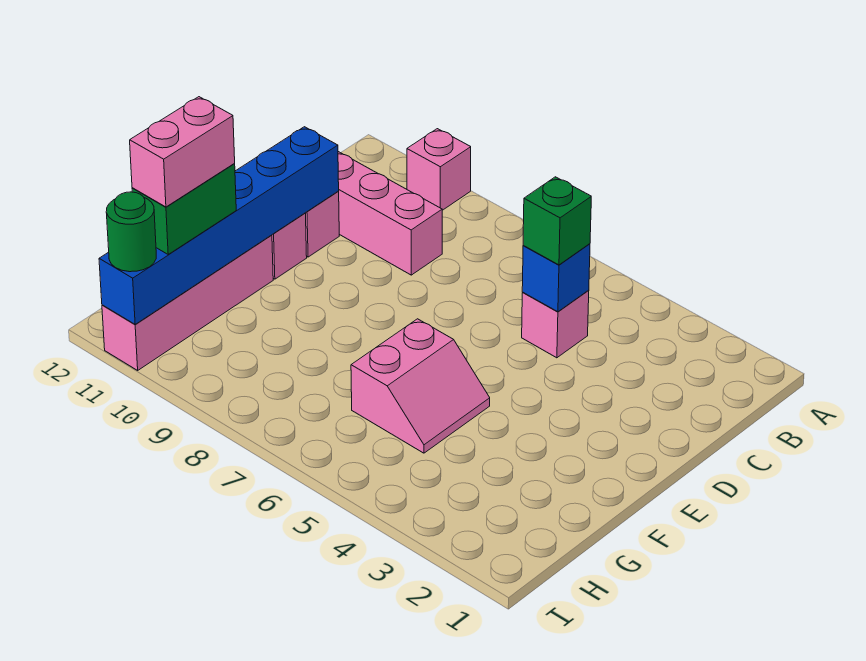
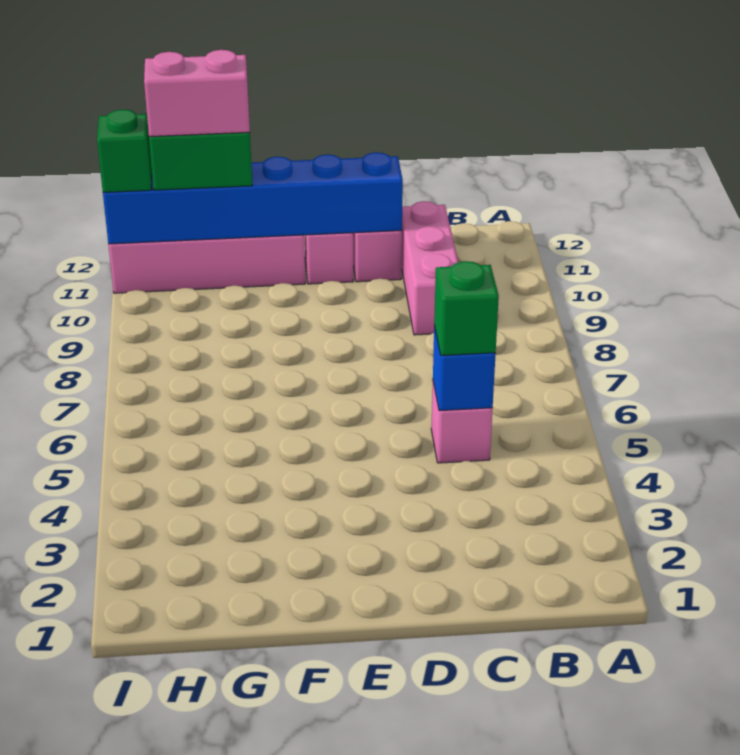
pink brick A10 level 1 -> none
pink slope F5:G6 level 1 top 6 -> none
green round brick I11 level 3 -> green brick I11 level 3

